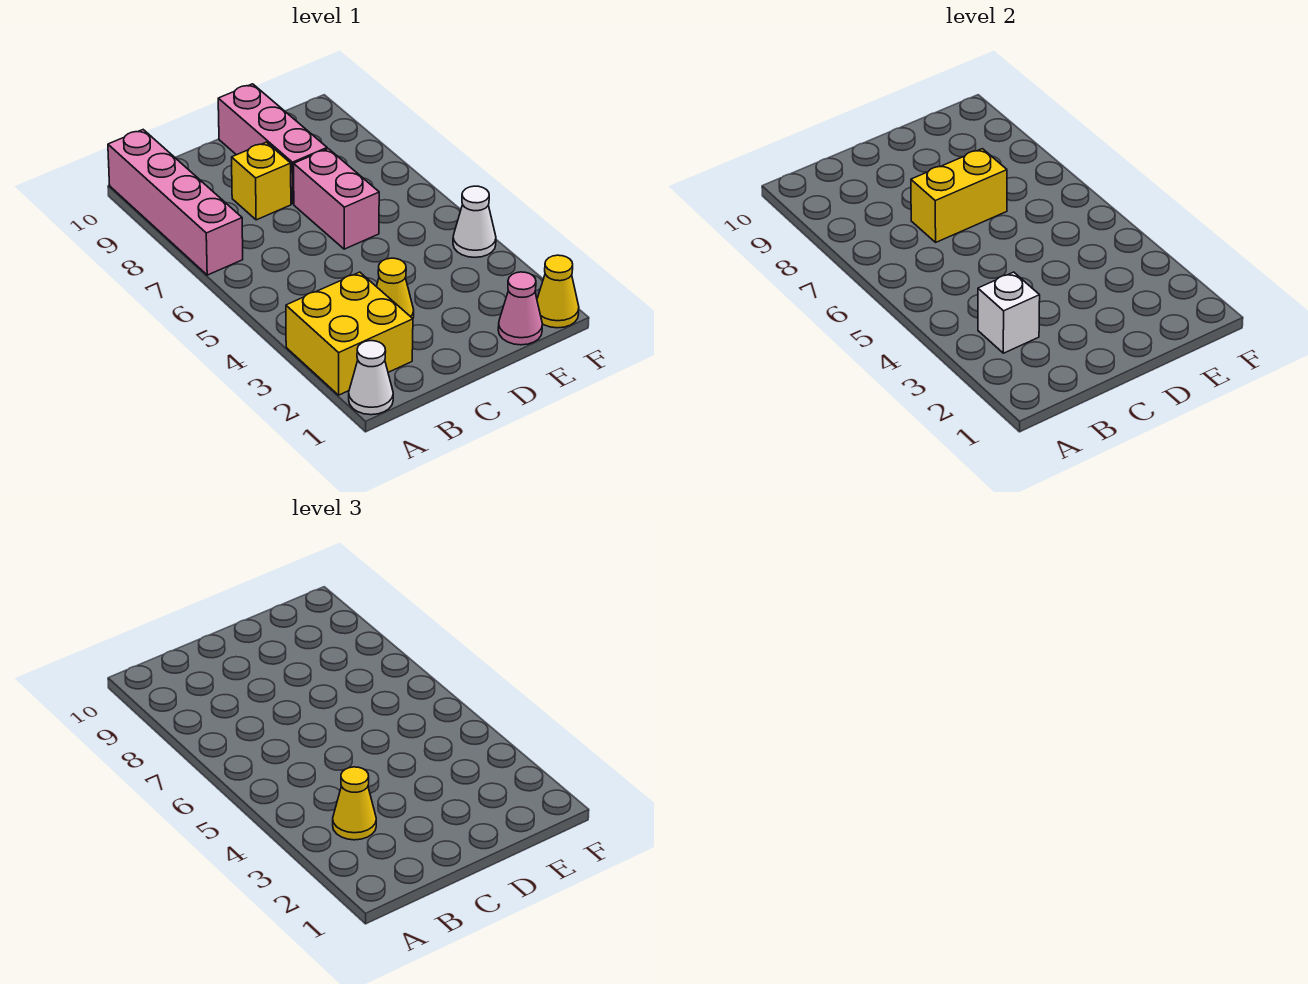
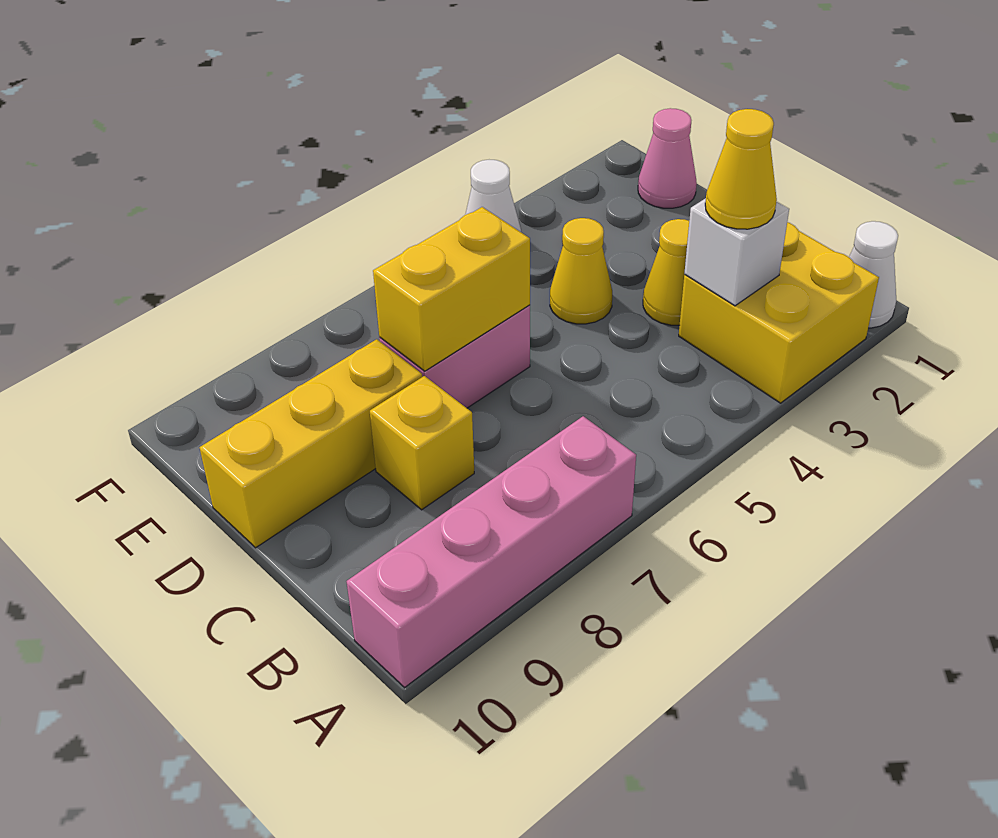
yellow brick C7:D7 level 2 -> yellow brick D6:D7 level 2
pink brick D8:D10 level 1 -> yellow brick D8:D10 level 1
yellow cone F1 level 1 -> yellow cone D4 level 1

